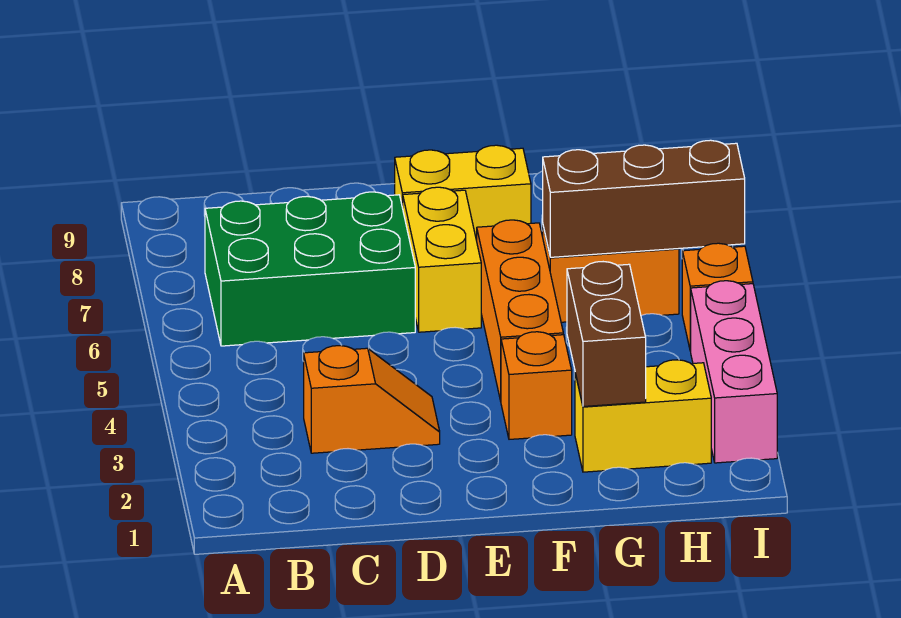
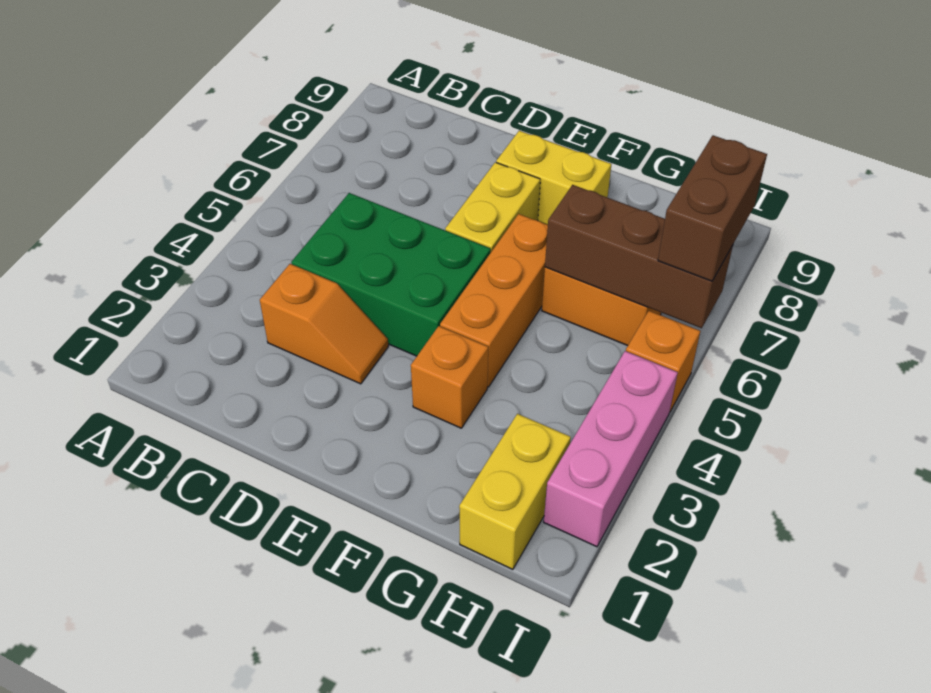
green brick B6:D7 level 1 -> green brick C4:E5 level 1
yellow brick G2:H2 level 1 -> yellow brick H1:H2 level 1
brown brick G2:G3 level 2 -> brown brick I6:I7 level 3

